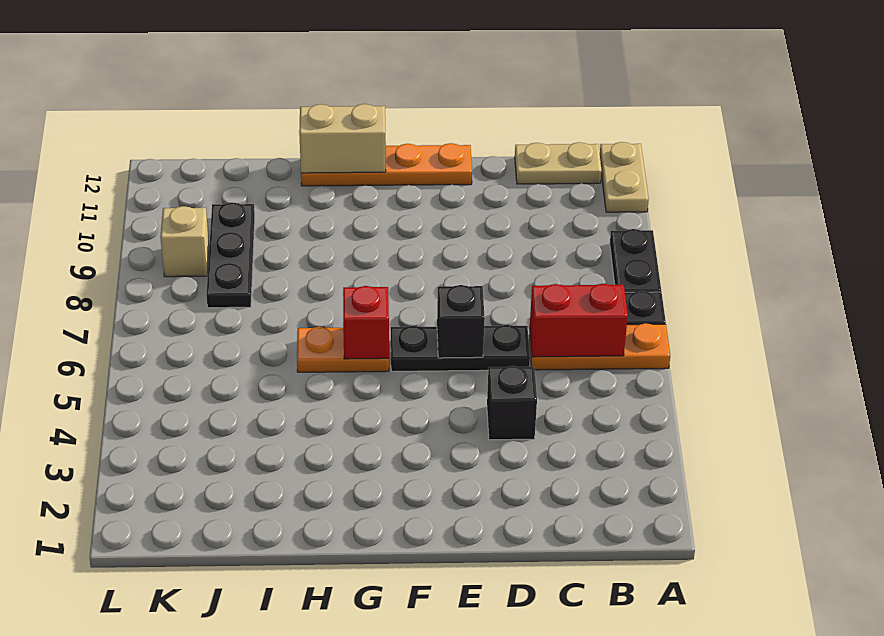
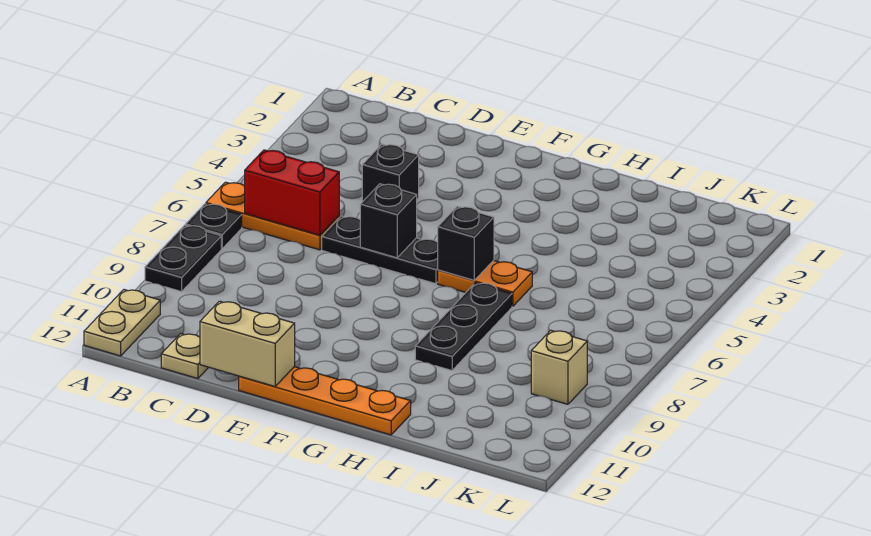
tan plate B12:C12 level 1 -> tan plate C12 level 1
red brick G6 level 2 -> black brick G6 level 2
tan brick G12:H12 level 2 -> tan brick D12:E12 level 2
black plate J8:J10 level 1 -> black plate H7:H9 level 1

